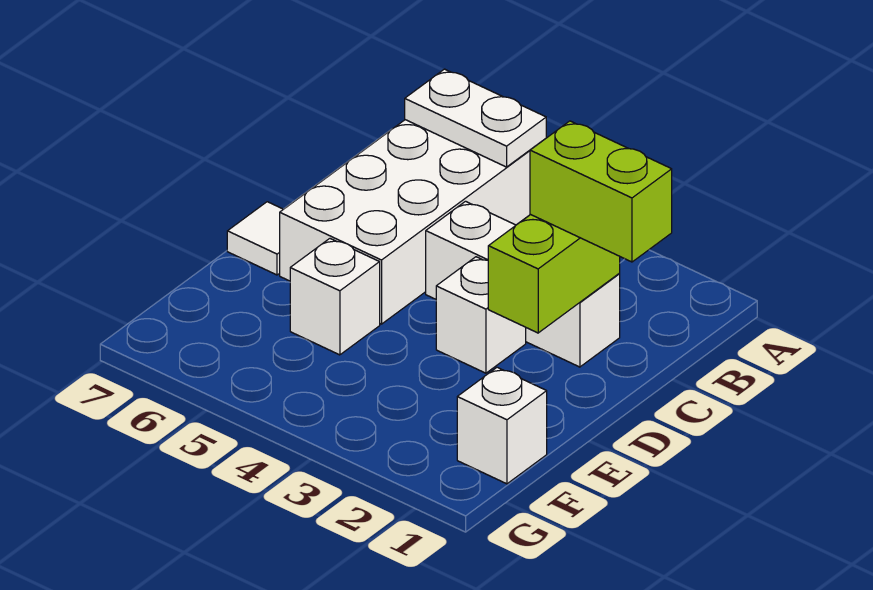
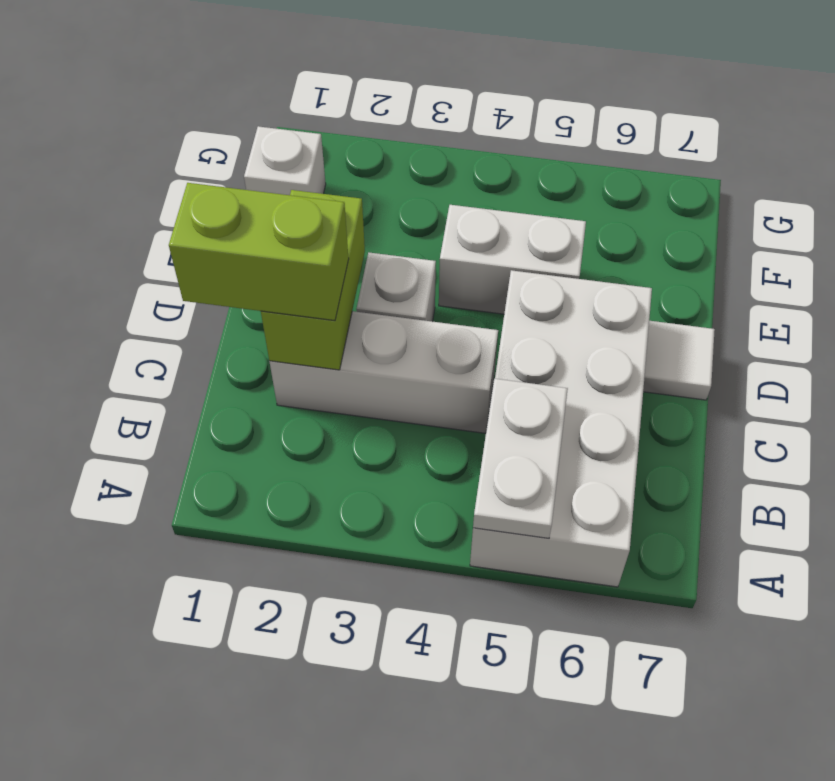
white plate A5:A6 level 2 -> white plate A5:B5 level 2
white brick E5 level 1 -> white brick E4:E5 level 1

